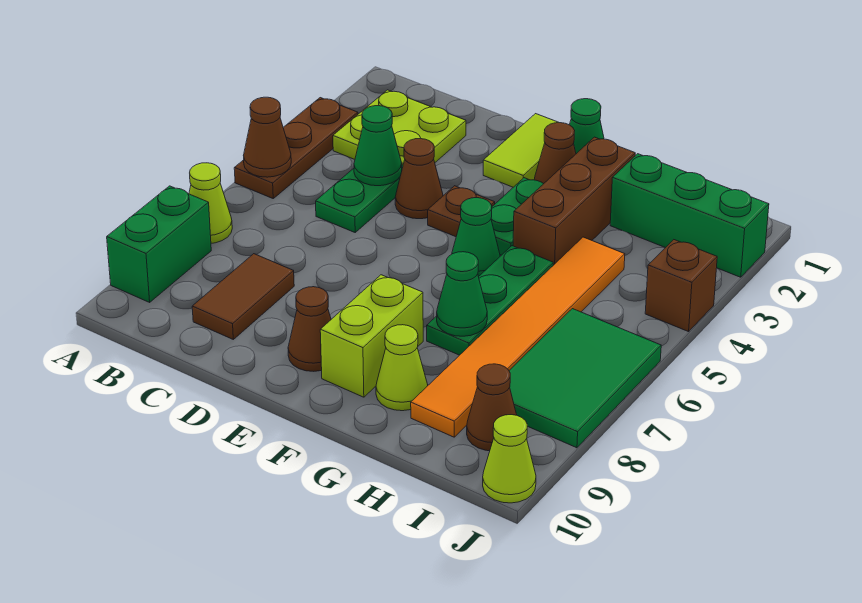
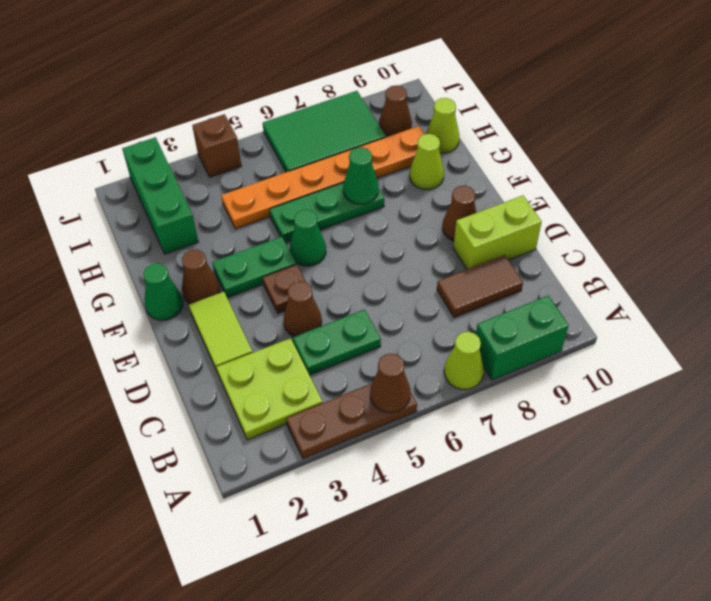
green cone C4 level 2 -> none
lime tile E1:E2 level 1 -> lime tile D2:E2 level 1
lime brick F8:F9 level 1 -> lime brick D9:D10 level 1
brown brick G2:G4 level 1 -> none
orange tile H4:H9 level 1 -> orange plate H4:H9 level 1
lime cone J10 level 1 -> lime cone H10 level 1

